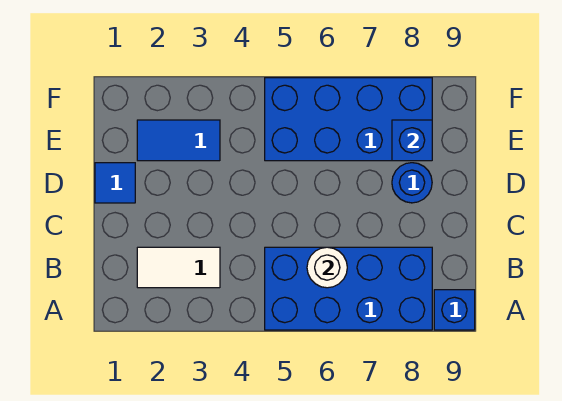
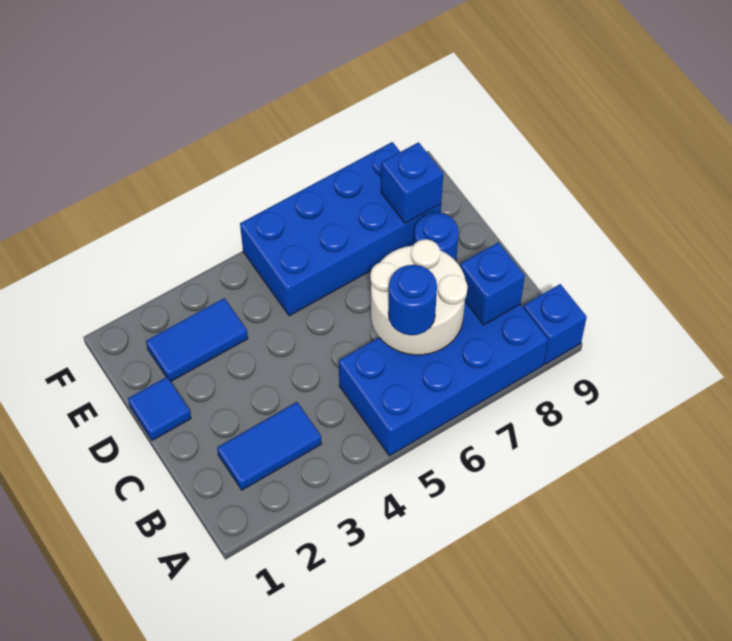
white tile B2:B3 level 1 -> blue tile B2:B3 level 1
white round brick B6 level 2 -> white round brick B6:C7 level 2
none -> blue round brick B6 level 3
none -> blue brick B8 level 2

